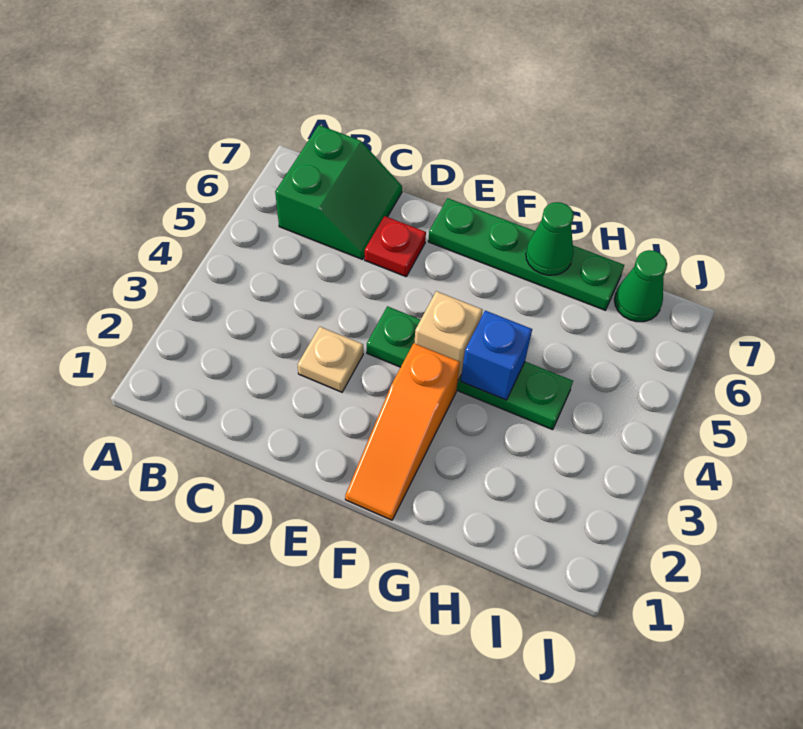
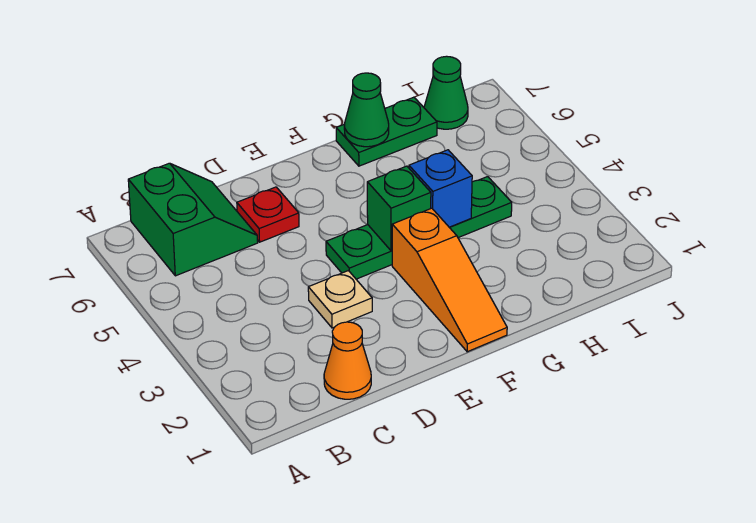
none -> orange cone C1 level 1
green plate E7:H7 level 1 -> green plate G7:H7 level 1
tan brick F4 level 2 -> green brick F4 level 2

